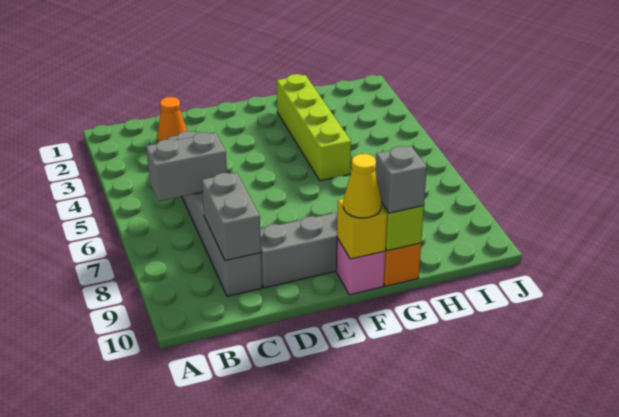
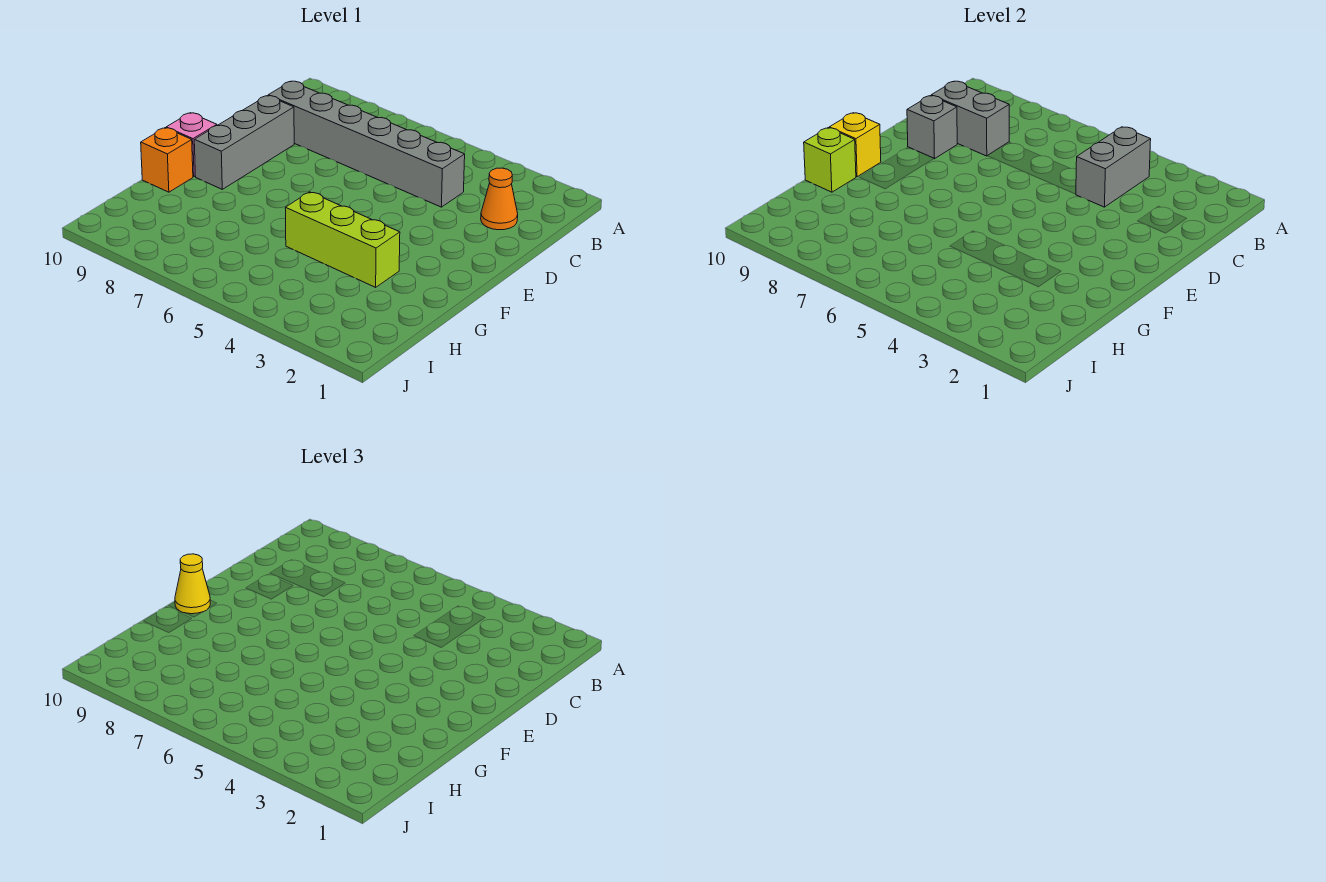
grey brick B6:C6 level 2 -> grey brick B4:C4 level 2
lime brick G2:G5 level 1 -> lime brick G3:G5 level 1
grey brick G10 level 3 -> grey brick D9 level 2

